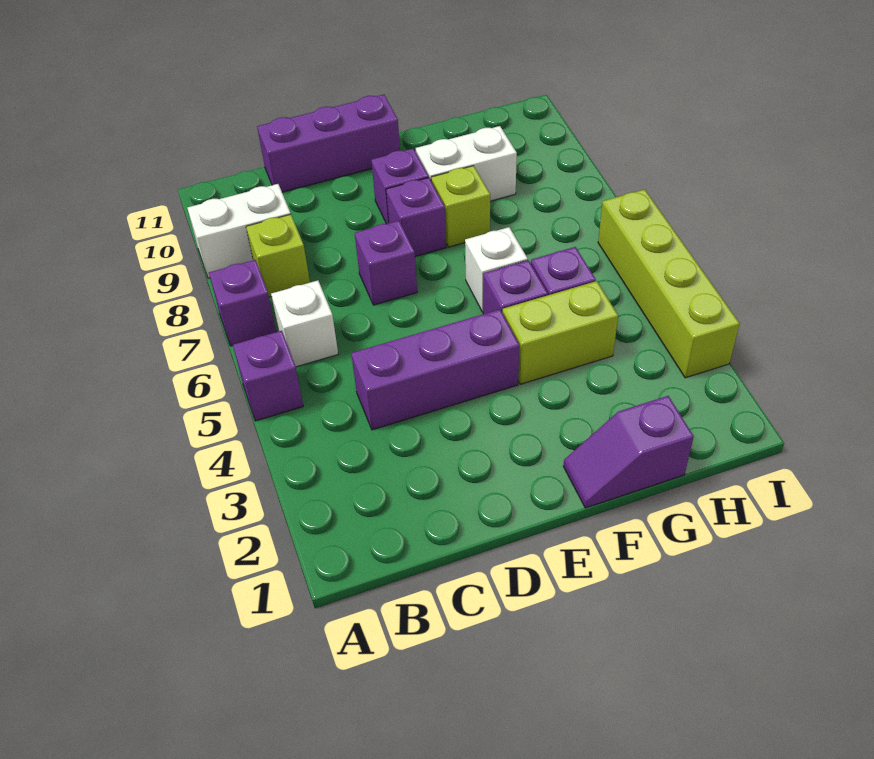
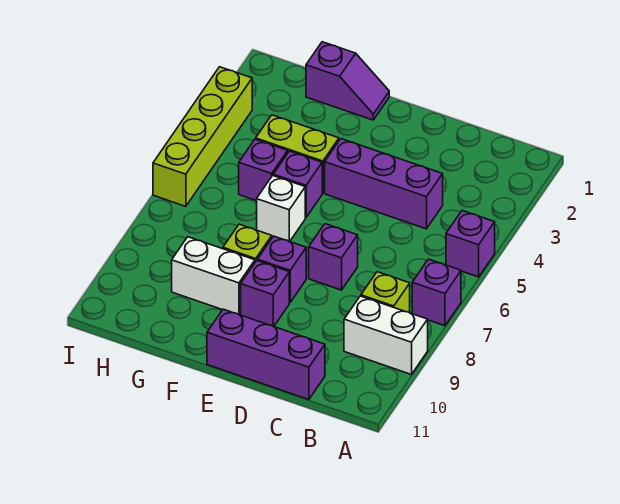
white brick B6 level 1 -> none

